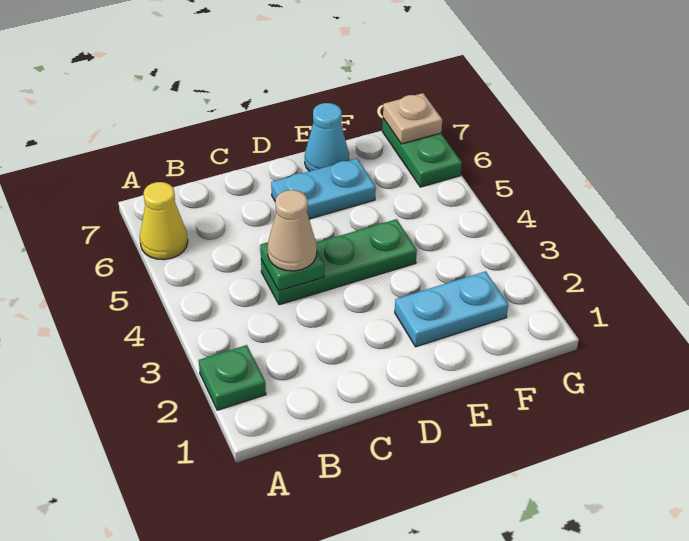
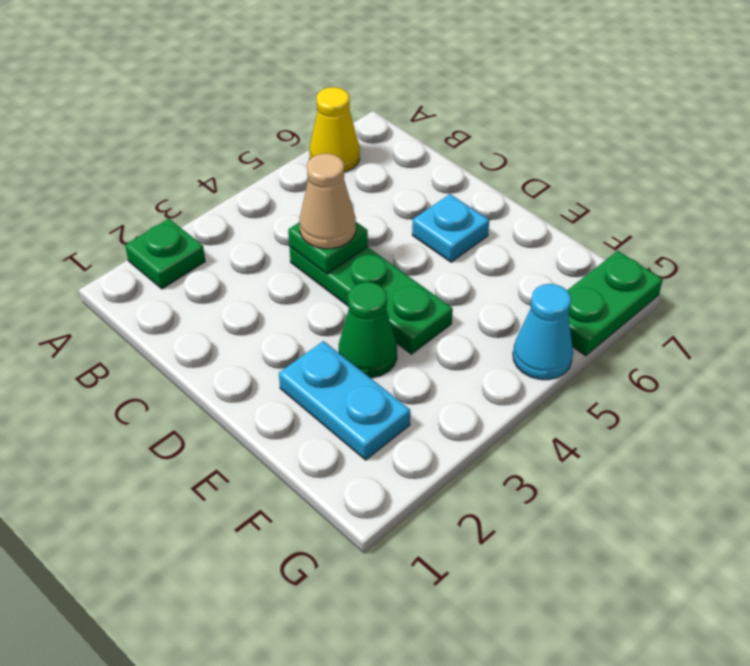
cyan plate D6:E6 level 1 -> cyan plate D6 level 1
none -> green cone E3 level 1
cyan cone E7 level 1 -> cyan cone G5 level 1
tan plate G7 level 2 -> none

